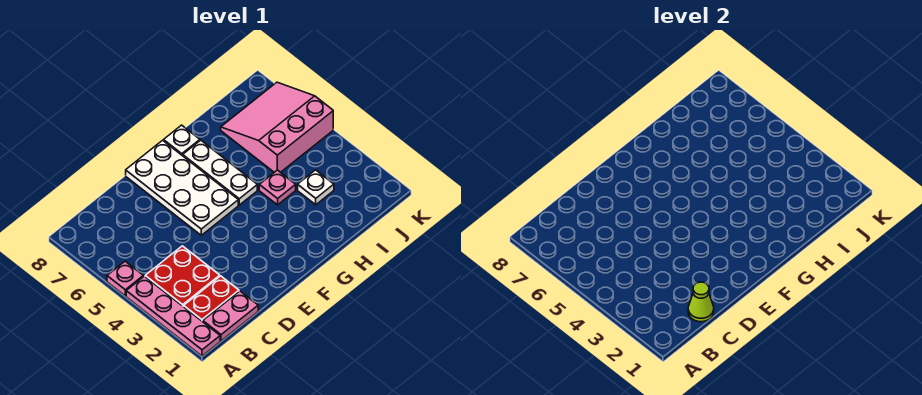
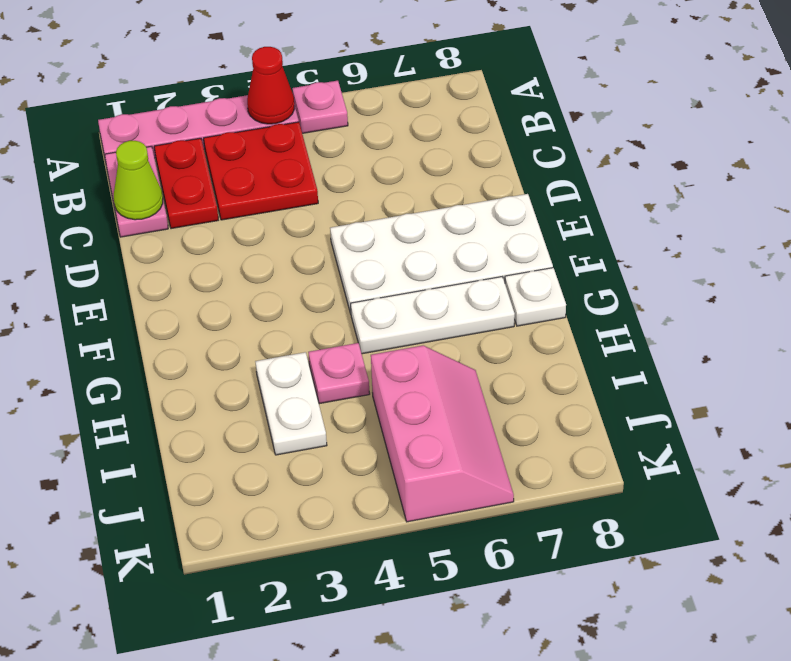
none -> red cone A4 level 2
white plate I3 level 1 -> white plate H3:I3 level 1
pink slope I5:K7 level 1 top 5 -> pink slope I5:K6 level 1 top 5

